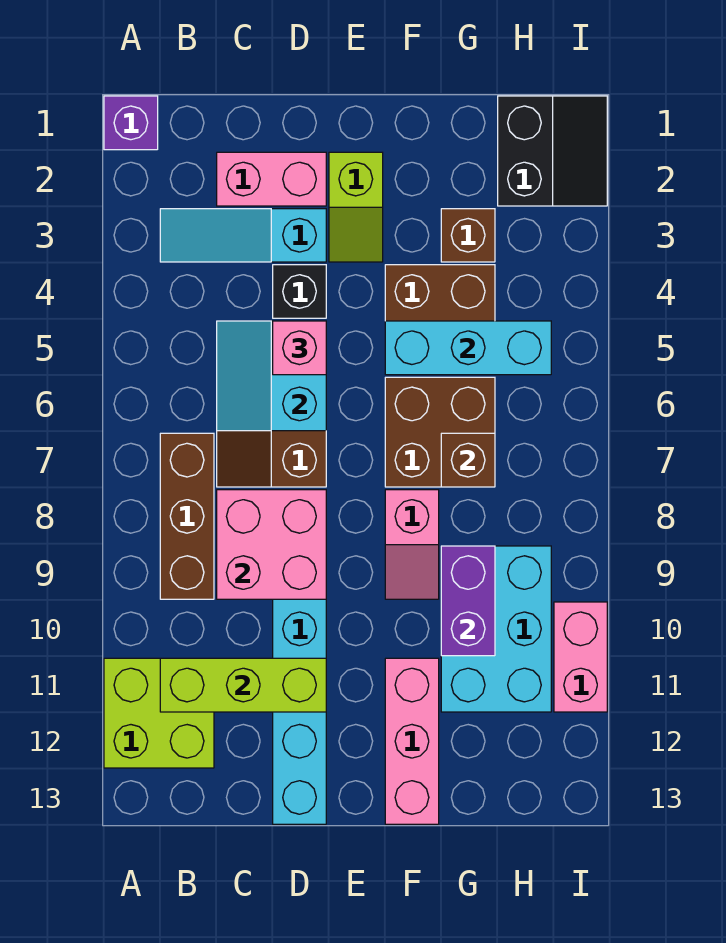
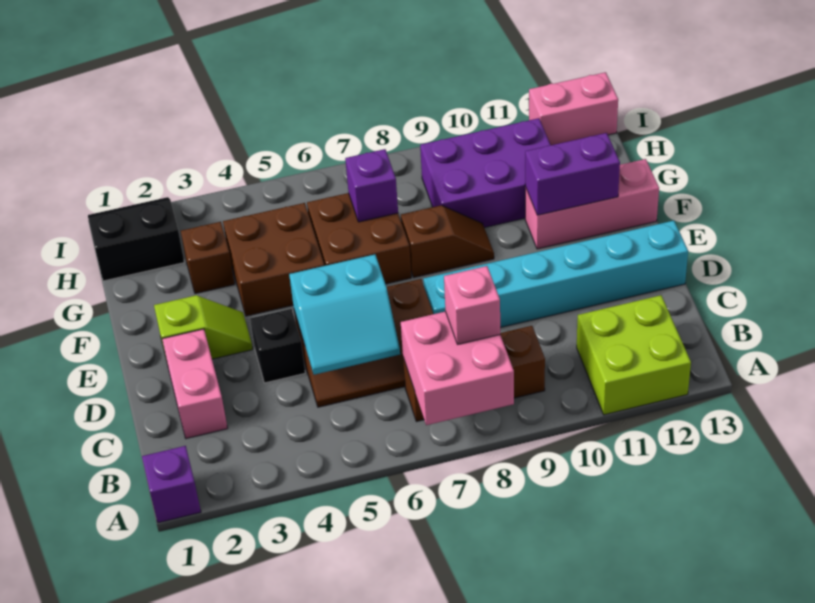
cyan slope B3:D3 level 1 top D -> none
lime brick B11:D11 level 2 -> none
pink brick C8:D9 level 2 -> pink brick A7:B8 level 2
pink brick D5 level 3 -> pink brick B8 level 3
cyan brick F5:H5 level 2 -> none
pink slope F8:F9 level 1 top 8 -> brown slope F8:F9 level 1 top 8
brown brick G7 level 2 -> purple brick G7 level 2
cyan brick G9:H11 level 1 -> purple brick G9:H11 level 1
purple brick G9:G10 level 2 -> purple brick F11:F12 level 2
pink brick I10:I11 level 1 -> pink brick I12:I13 level 1

